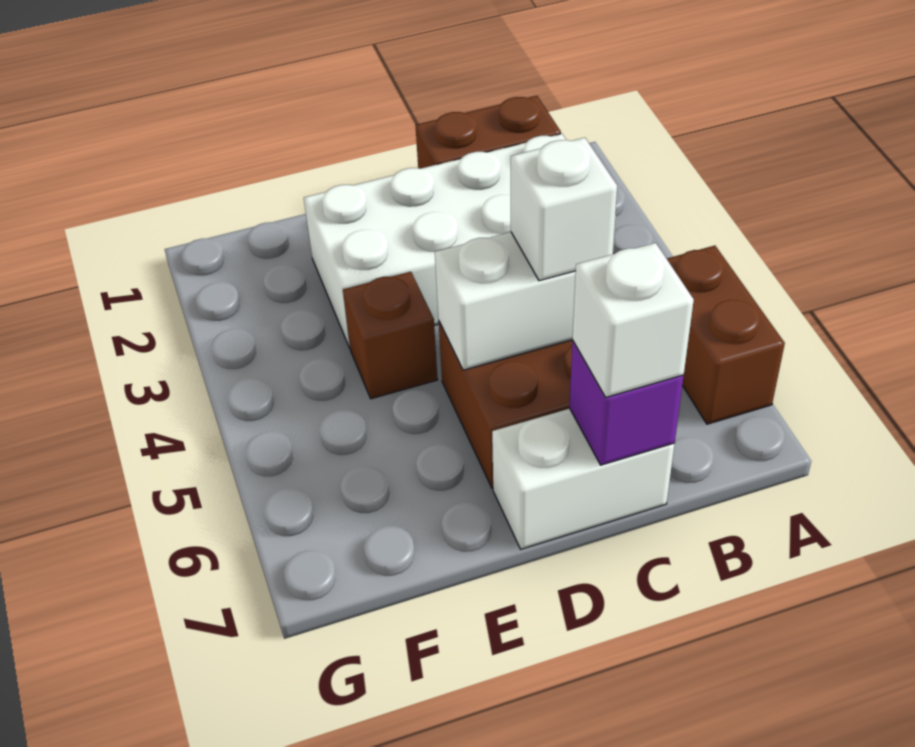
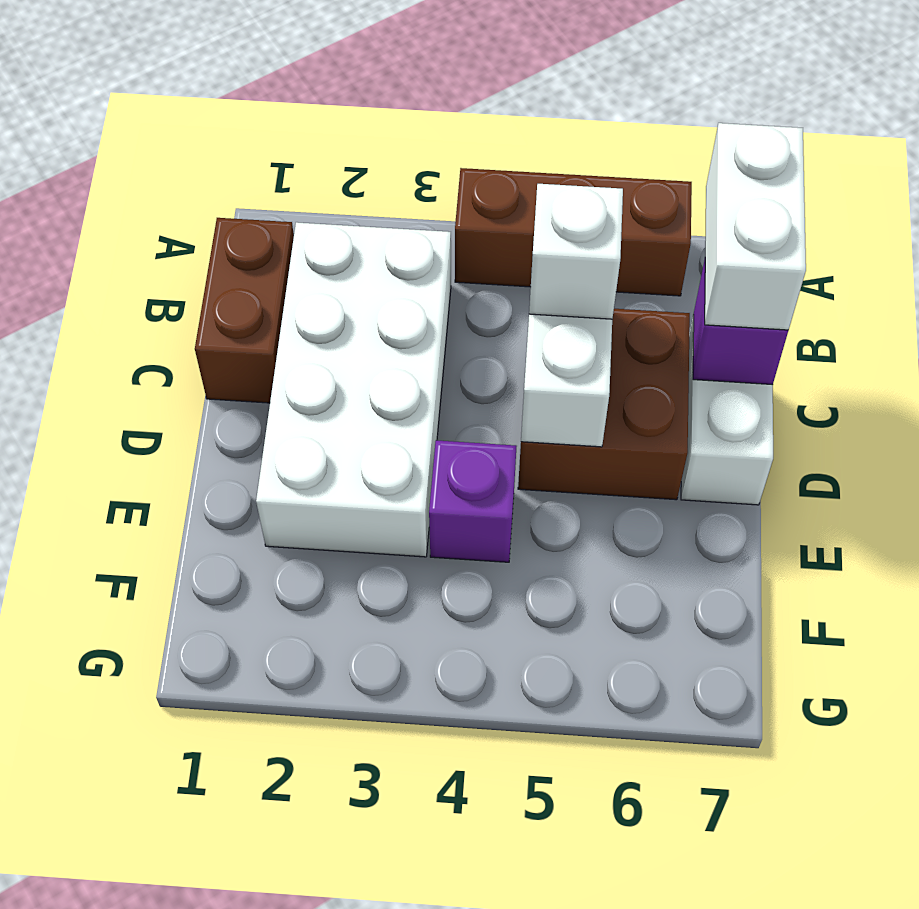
brown brick A5:A6 level 1 -> brown brick A4:A6 level 1
white brick C7 level 3 -> white brick B7:C7 level 3
brown brick E4 level 1 -> purple brick E4 level 1

